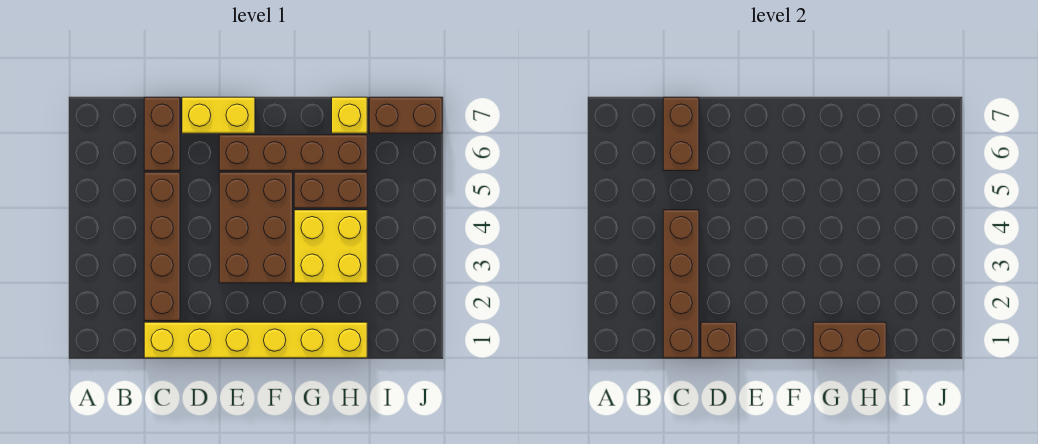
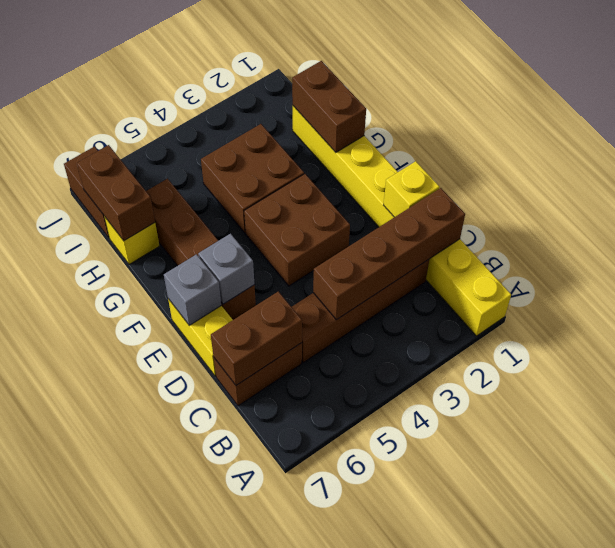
yellow brick C1:H1 level 1 -> yellow brick A1:H1 level 1
brown brick D1 level 2 -> yellow brick D1 level 2
brown brick E3:F5 level 1 -> brown brick E3:F4 level 1
none -> grey brick E6 level 2
none -> grey brick E7 level 2
yellow brick G3:H4 level 1 -> brown brick G3:H4 level 1
brown brick G5:H5 level 1 -> brown brick H7:I7 level 2

